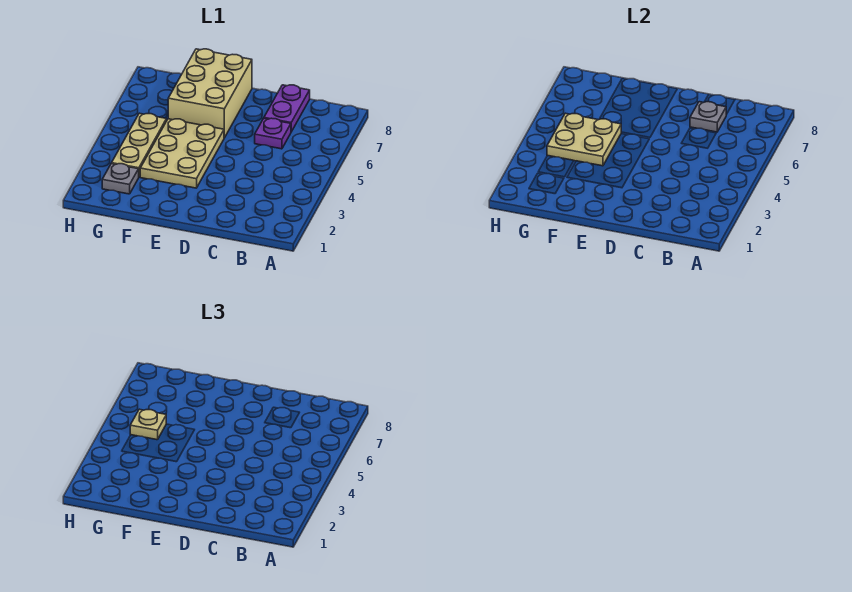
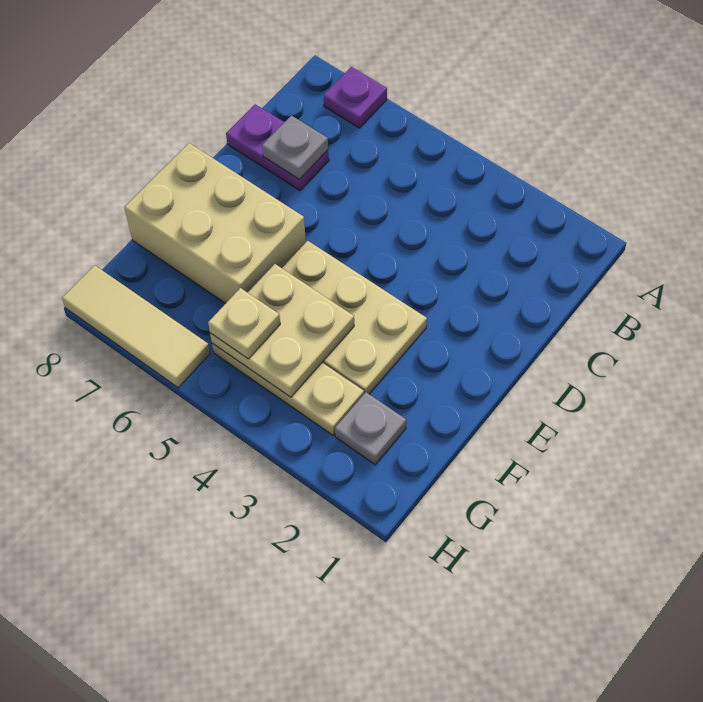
purple plate C6 level 1 -> purple plate A7 level 1
none -> tan tile H6:H8 level 1

